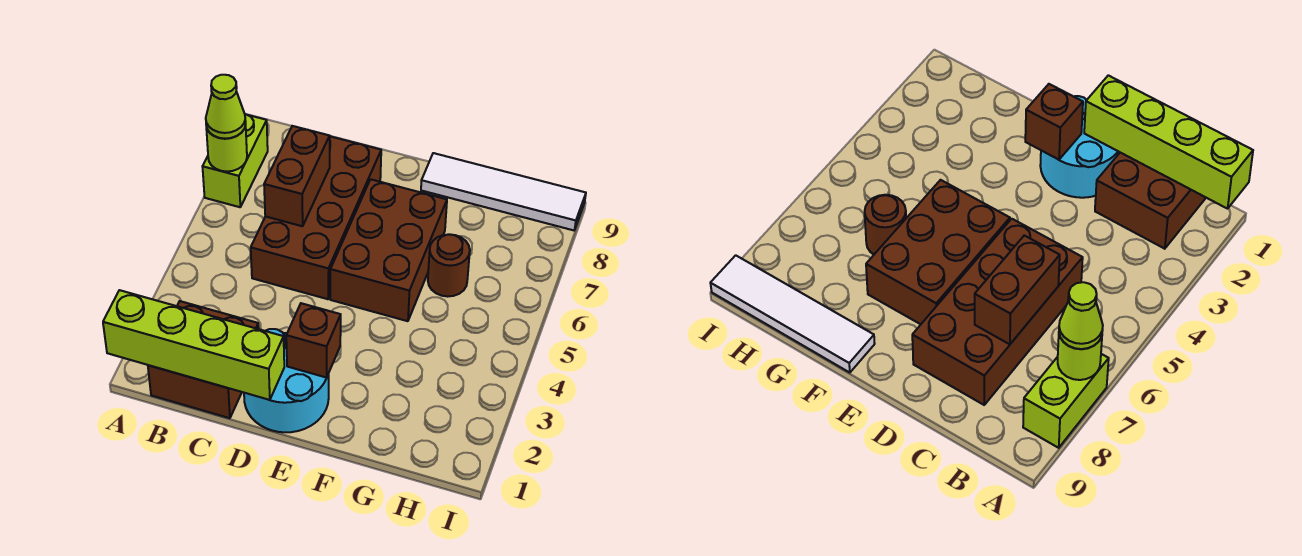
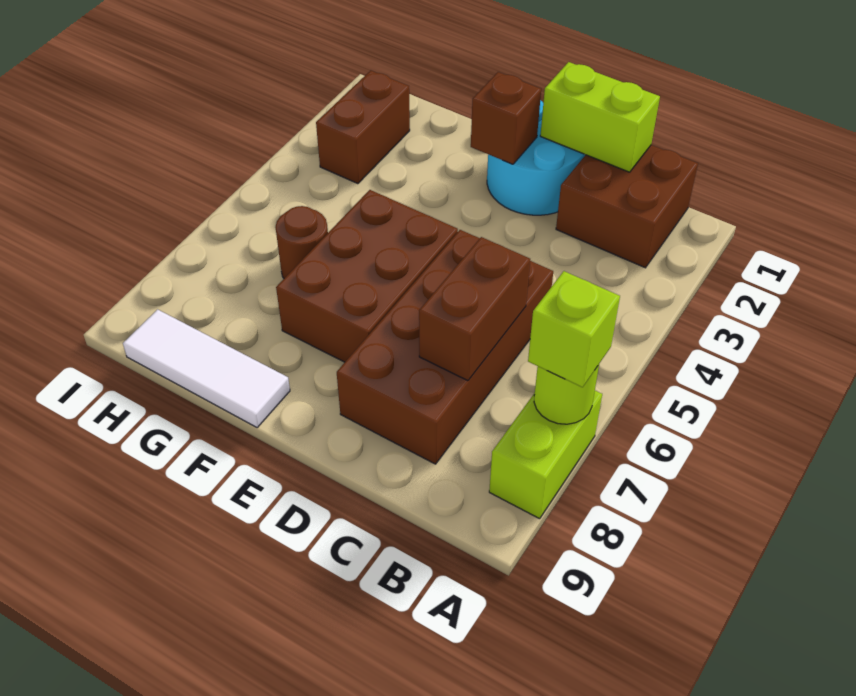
lime brick A1:D1 level 2 -> lime brick C1:D1 level 2
lime cone A7 level 3 -> lime brick A7 level 3
white tile F9:I9 level 1 -> white tile F9:H9 level 1
none -> brown brick H2:H3 level 1

